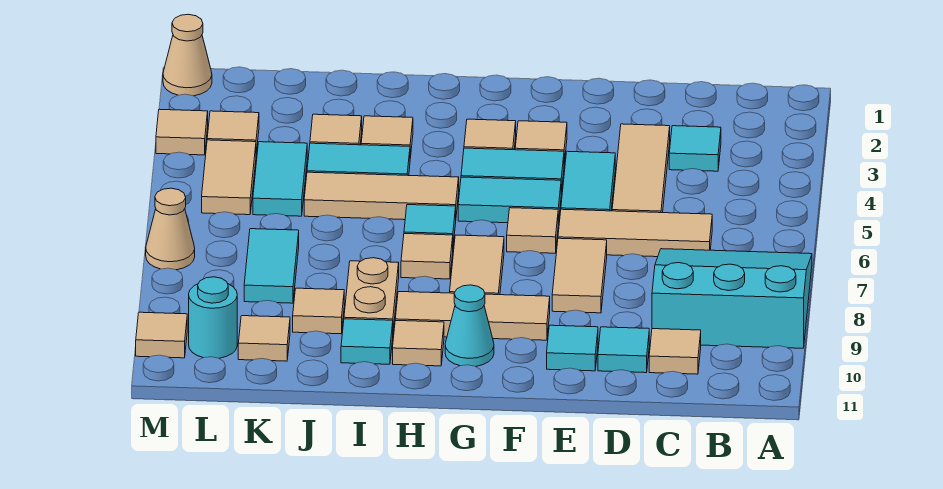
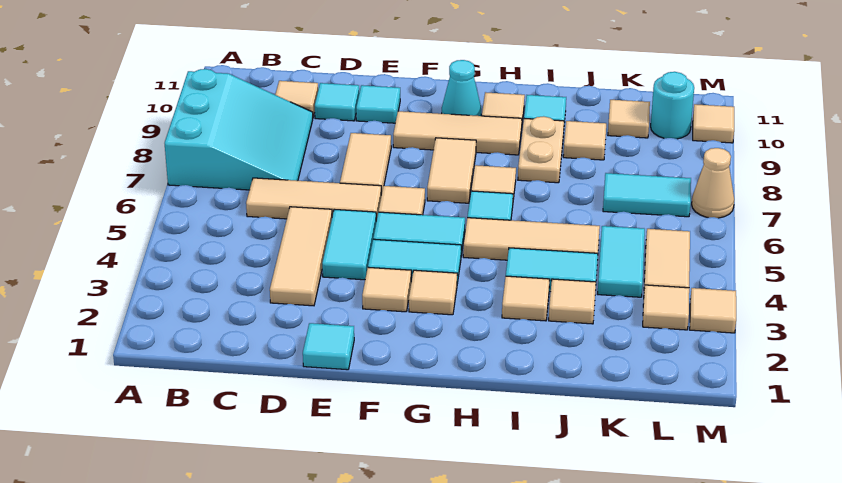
cyan slope A7:C9 level 1 top 9 -> cyan slope A7:C9 level 1 top A
cyan tile C3 level 1 -> cyan tile E1 level 1
cyan tile K7:K8 level 1 -> cyan tile K7:L7 level 1
tan cone M1 level 1 -> none

